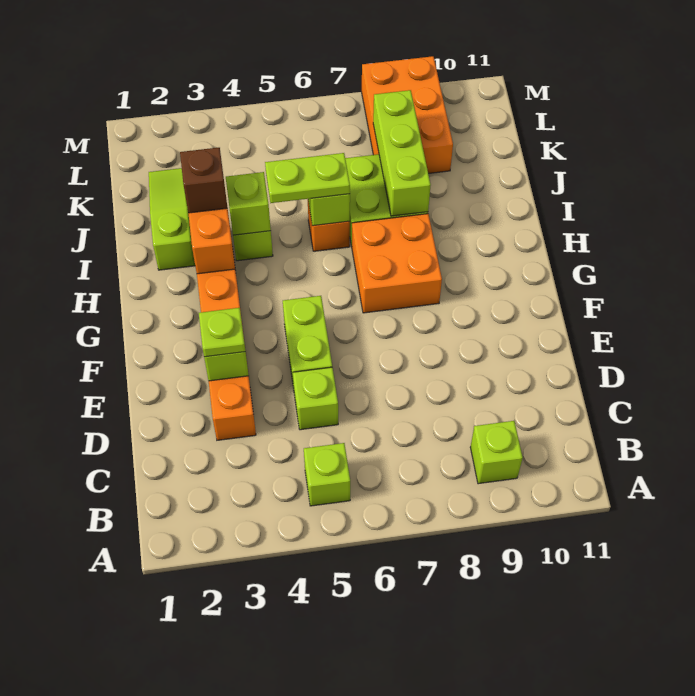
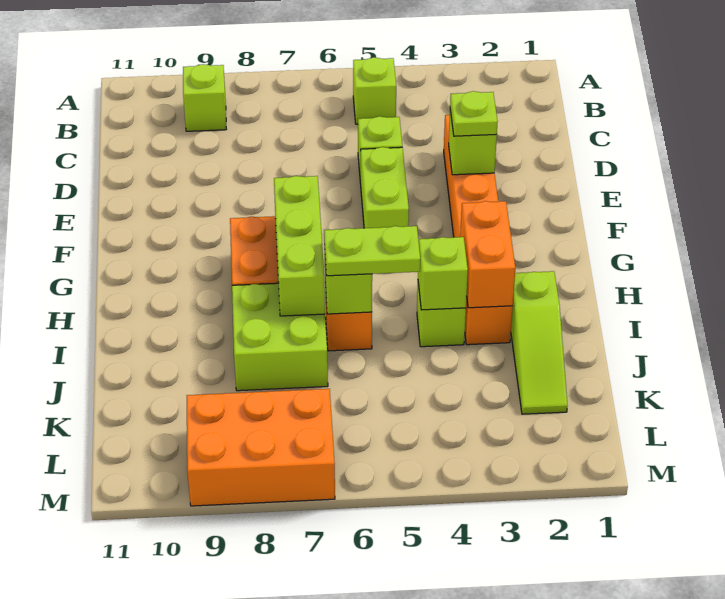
brown brick I3 level 3 -> none
lime brick I8:K8 level 2 -> lime brick G7:I7 level 2
orange brick K8:M9 level 1 -> orange brick L7:M9 level 1

